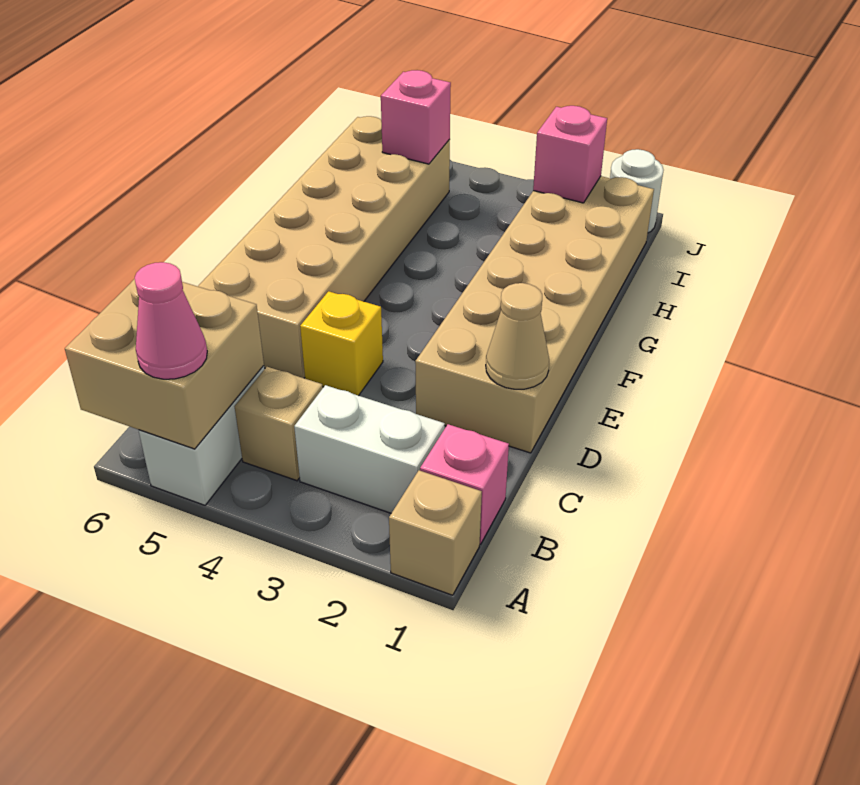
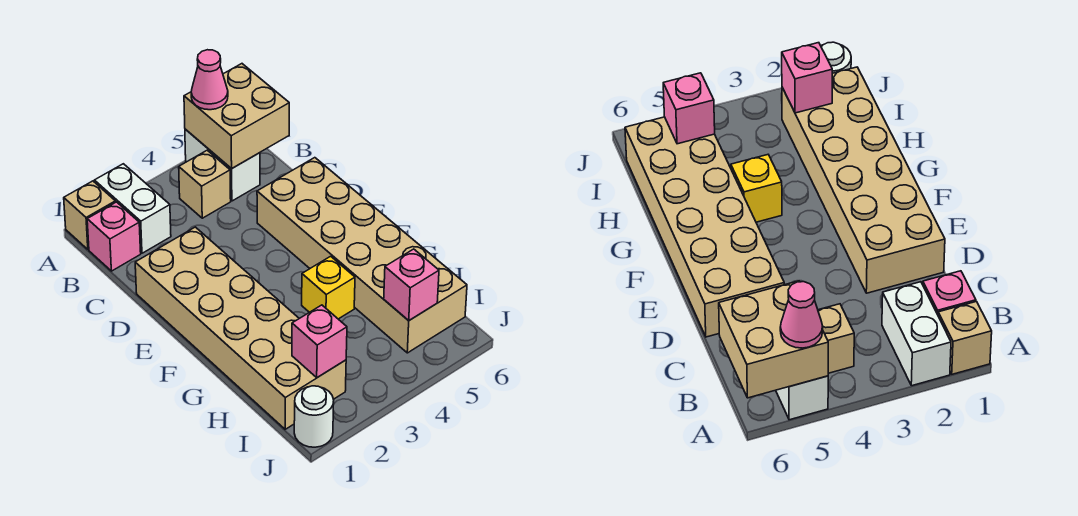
white brick B2:B3 level 1 -> white brick A2:B2 level 1
tan cone D1 level 2 -> none
yellow brick D4 level 1 -> yellow brick G4 level 1

